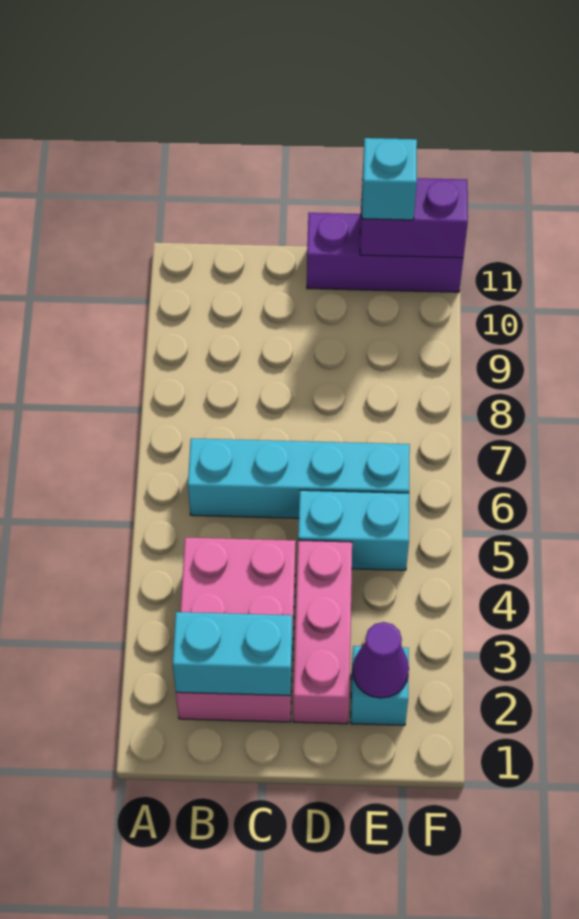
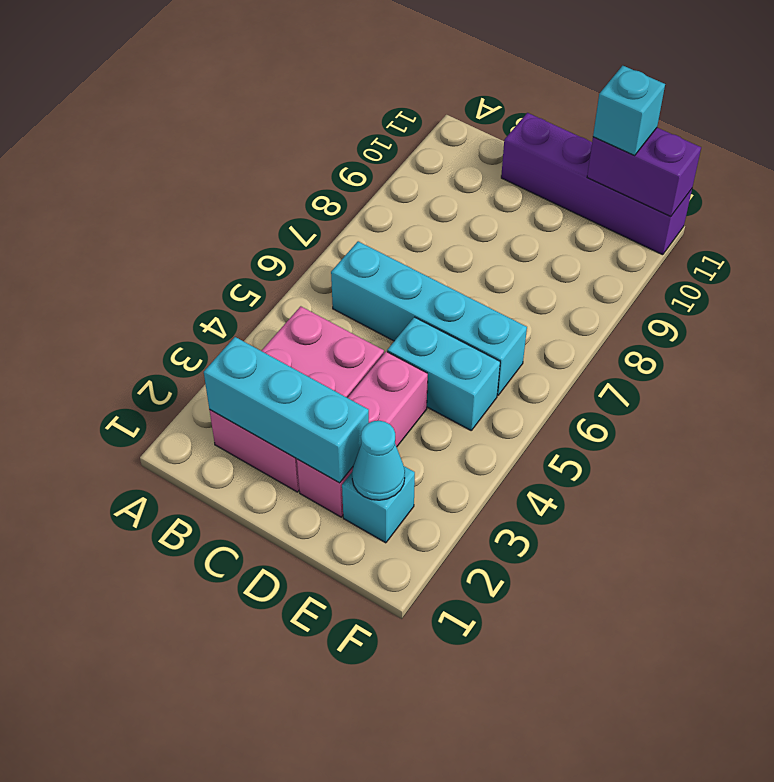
cyan brick B2:C2 level 2 -> cyan brick B2:D2 level 2
purple brick D11:F11 level 1 -> purple brick C11:F11 level 1
purple cone E2 level 2 -> cyan cone E2 level 2

